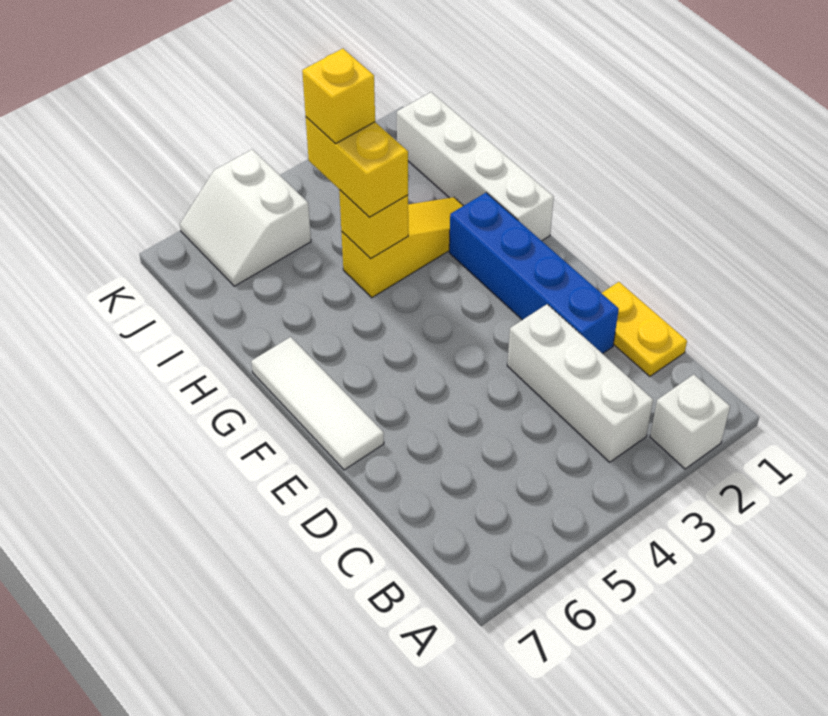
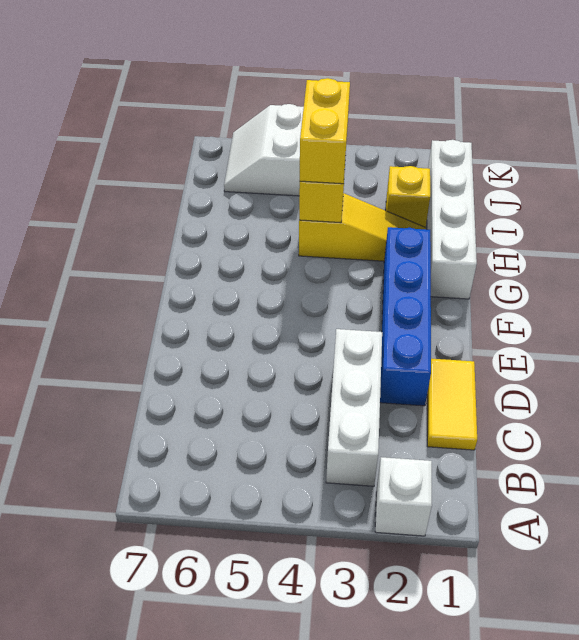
yellow plate C1:D1 level 1 -> yellow tile C1:D1 level 1
white tile E7:G7 level 1 -> none
yellow brick I4 level 4 -> yellow brick I2 level 1

